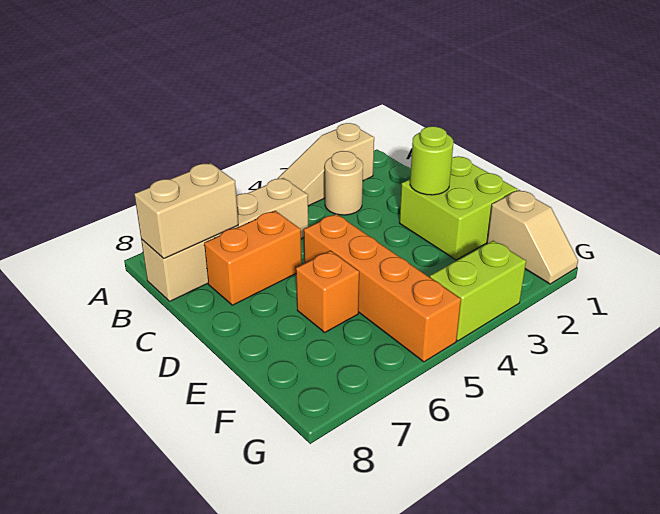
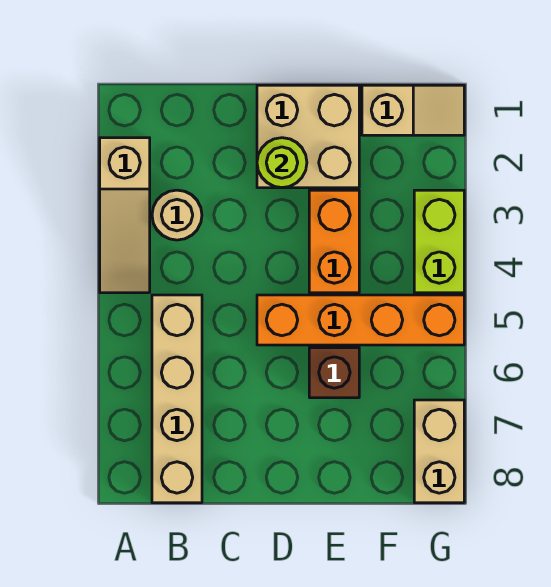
tan brick B7:B8 level 2 -> tan brick G7:G8 level 1
orange brick C6:C7 level 1 -> orange brick E3:E4 level 1
lime brick D1:E2 level 1 -> tan brick D1:E2 level 1
orange brick E6 level 1 -> brown brick E6 level 1

